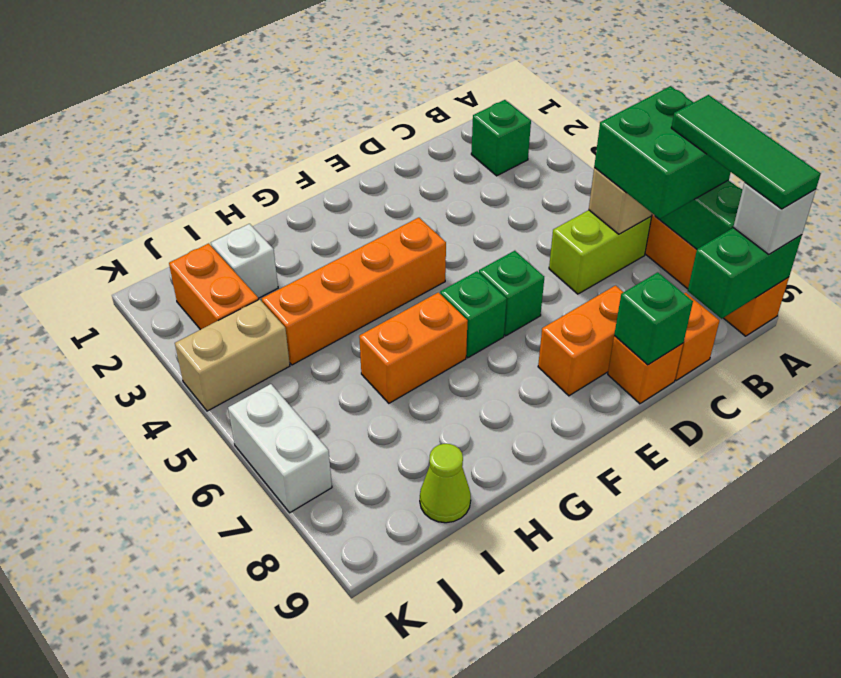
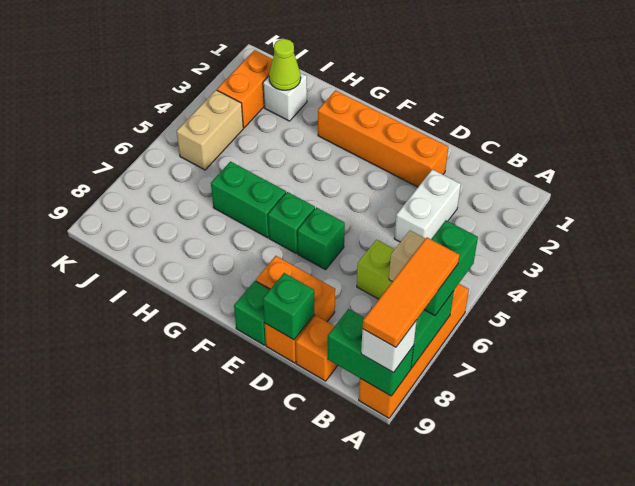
green brick A6:B7 level 3 -> green brick A6:A7 level 3
green tile A7:A9 level 4 -> orange tile A7:A9 level 4
green brick B2 level 1 -> green brick E9 level 1
orange brick F4:I4 level 1 -> orange brick D2:G2 level 1
orange brick G6:H6 level 1 -> green brick G6:H6 level 1
lime cone I9 level 1 -> lime cone I2 level 2
tan brick J4:K4 level 1 -> tan brick J4:J5 level 1
white brick K6:K7 level 1 -> white brick C3:C4 level 1

